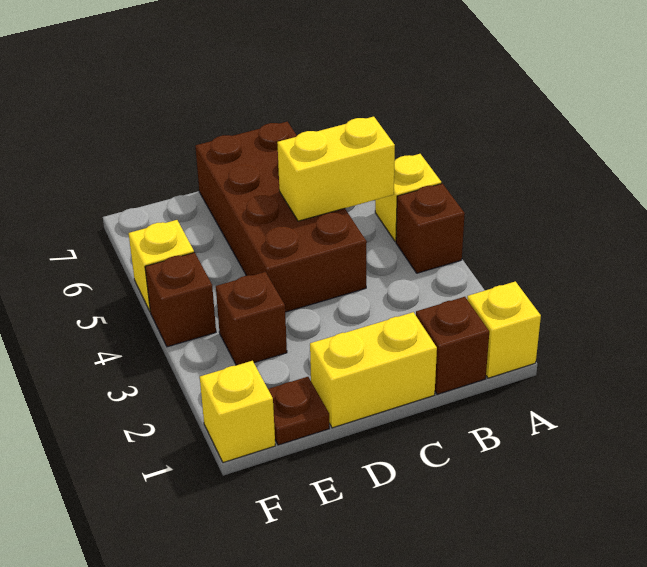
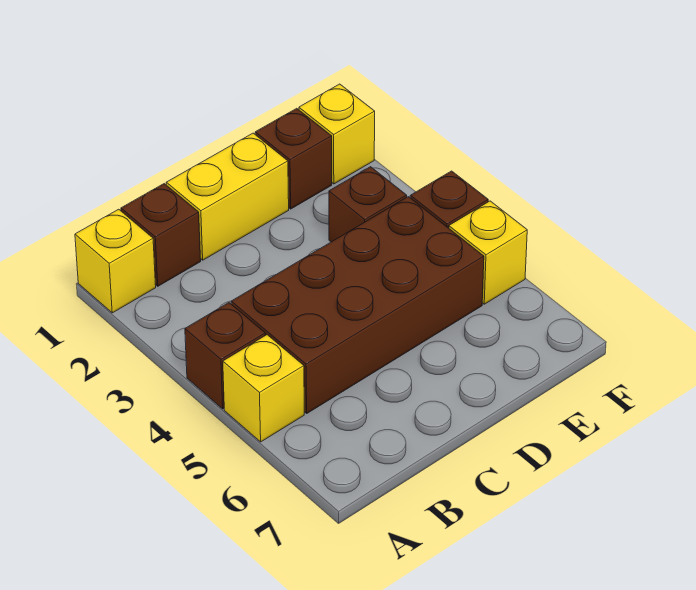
yellow brick B5:C5 level 2 -> none
brown brick C4:D7 level 1 -> brown brick B4:E5 level 1
brown plate E1 level 1 -> brown brick E1 level 1

